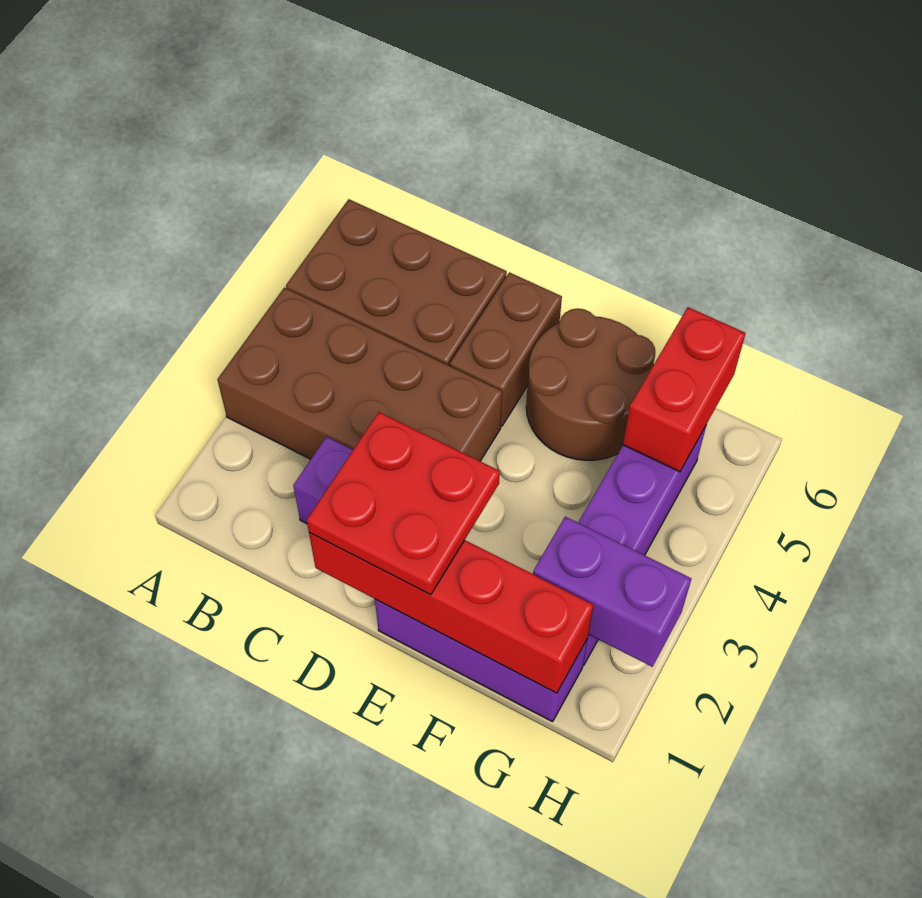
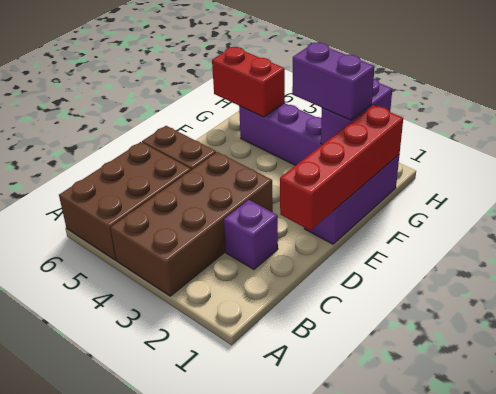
red plate D1:E2 level 3 -> none
brown round brick E5:F6 level 1 -> none
none -> purple brick G2:G3 level 3

